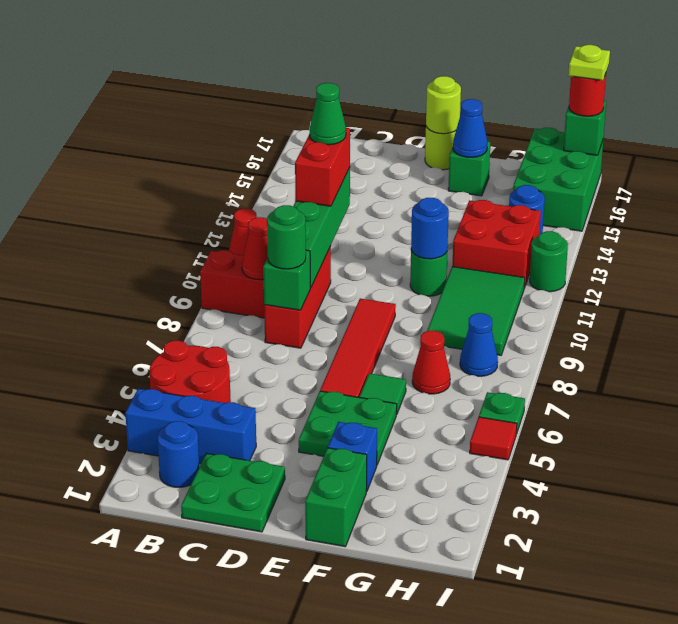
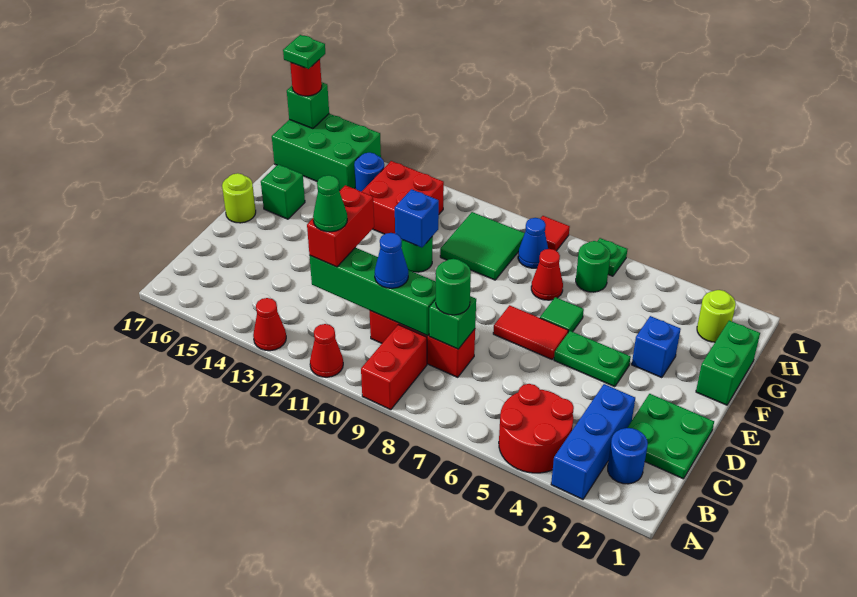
red cone B9 level 2 -> red cone A13 level 1
red brick C11:C12 level 3 -> red brick C12:D12 level 3
green plate E4:F5 level 1 -> green plate E4:E5 level 1
red tile E6:E9 level 1 -> red tile E6:E7 level 1
lime round brick E17 level 2 -> lime round brick H2 level 1
green brick F1:F2 level 1 -> green brick F1:G1 level 1
blue round brick F11 level 2 -> blue brick F11 level 2
blue cone F16 level 2 -> blue cone C10 level 3
green tile G9:H11 level 1 -> green tile G9:H10 level 1
red tile I5 level 1 -> red tile I8 level 1
green round brick I12 level 1 -> green round brick H6 level 1
lime plate I17 level 4 -> green plate I17 level 4

